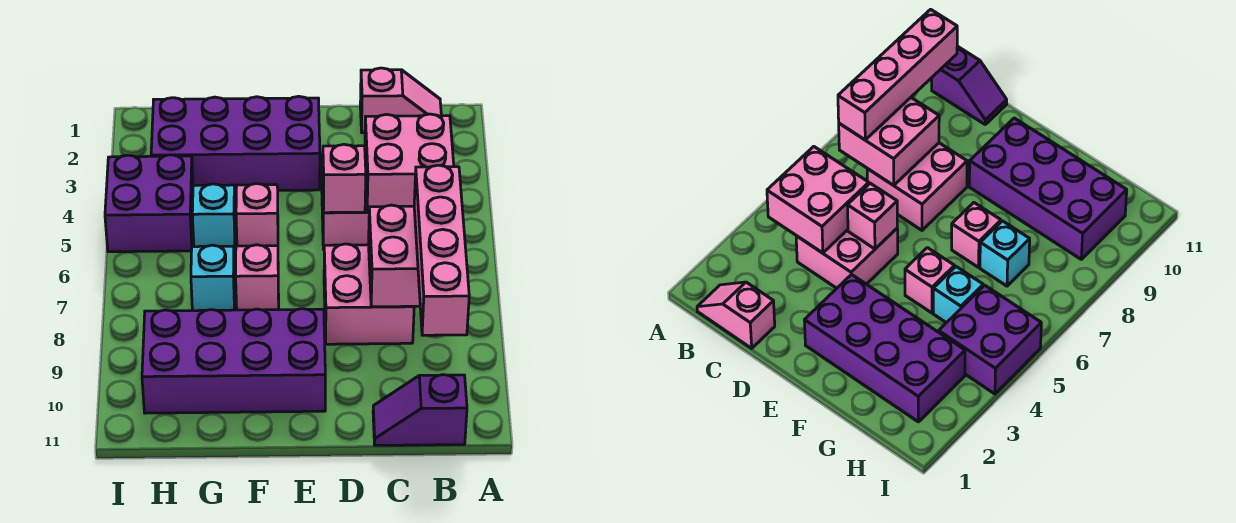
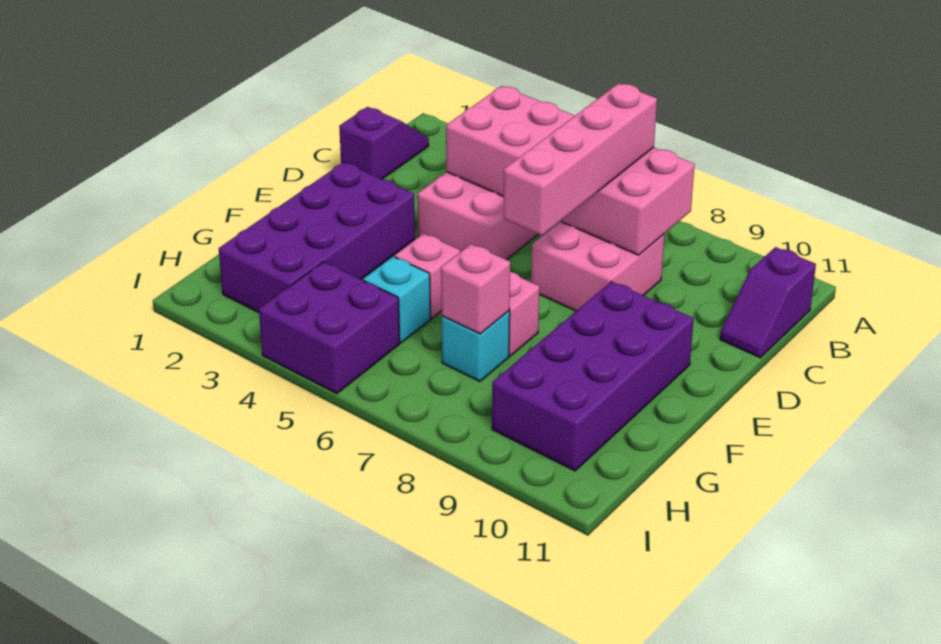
pink slope B1:C1 level 1 top C -> purple slope B1:C1 level 1 top C
pink brick B7:B10 level 3 -> pink brick B7:E7 level 3
pink brick D5 level 2 -> pink brick G7 level 2

